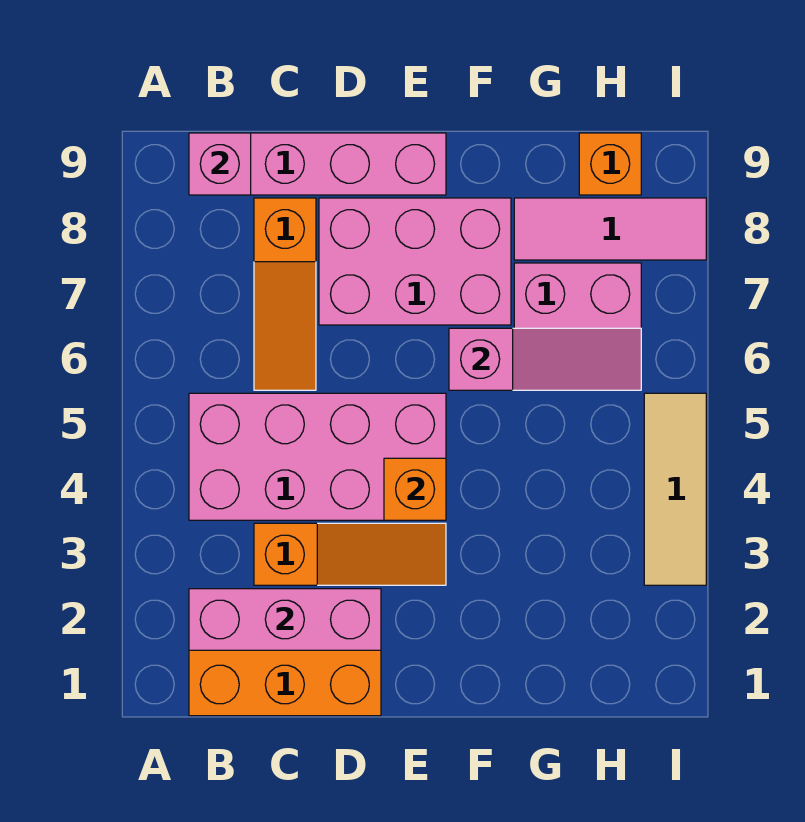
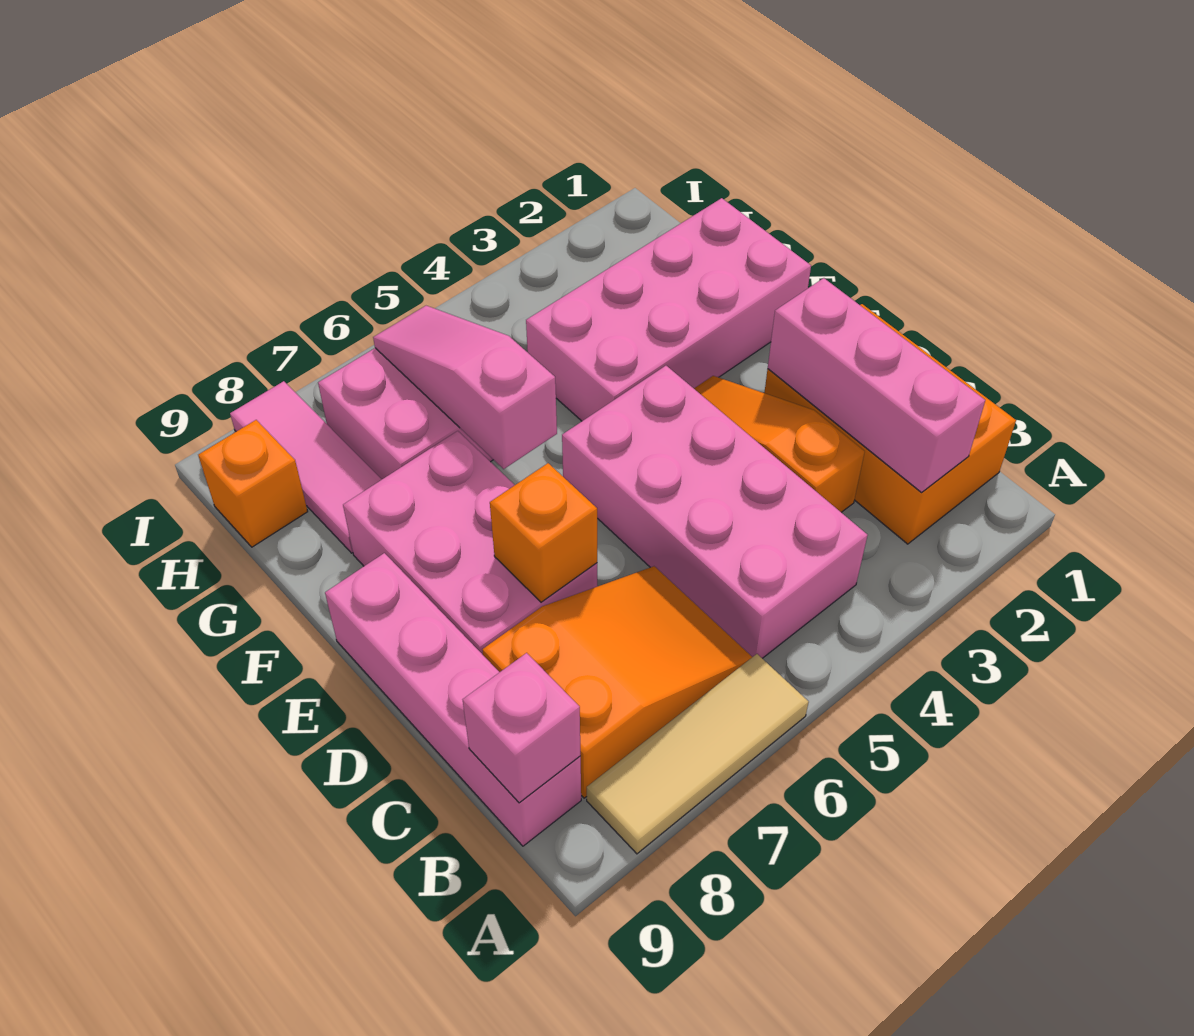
orange slope C6:C8 level 1 top 8 -> orange slope B6:C8 level 1 top 8
orange brick E4 level 2 -> orange brick D7 level 2
none -> pink brick F1:G4 level 1
tan tile I3:I5 level 1 -> tan tile A6:A8 level 1

